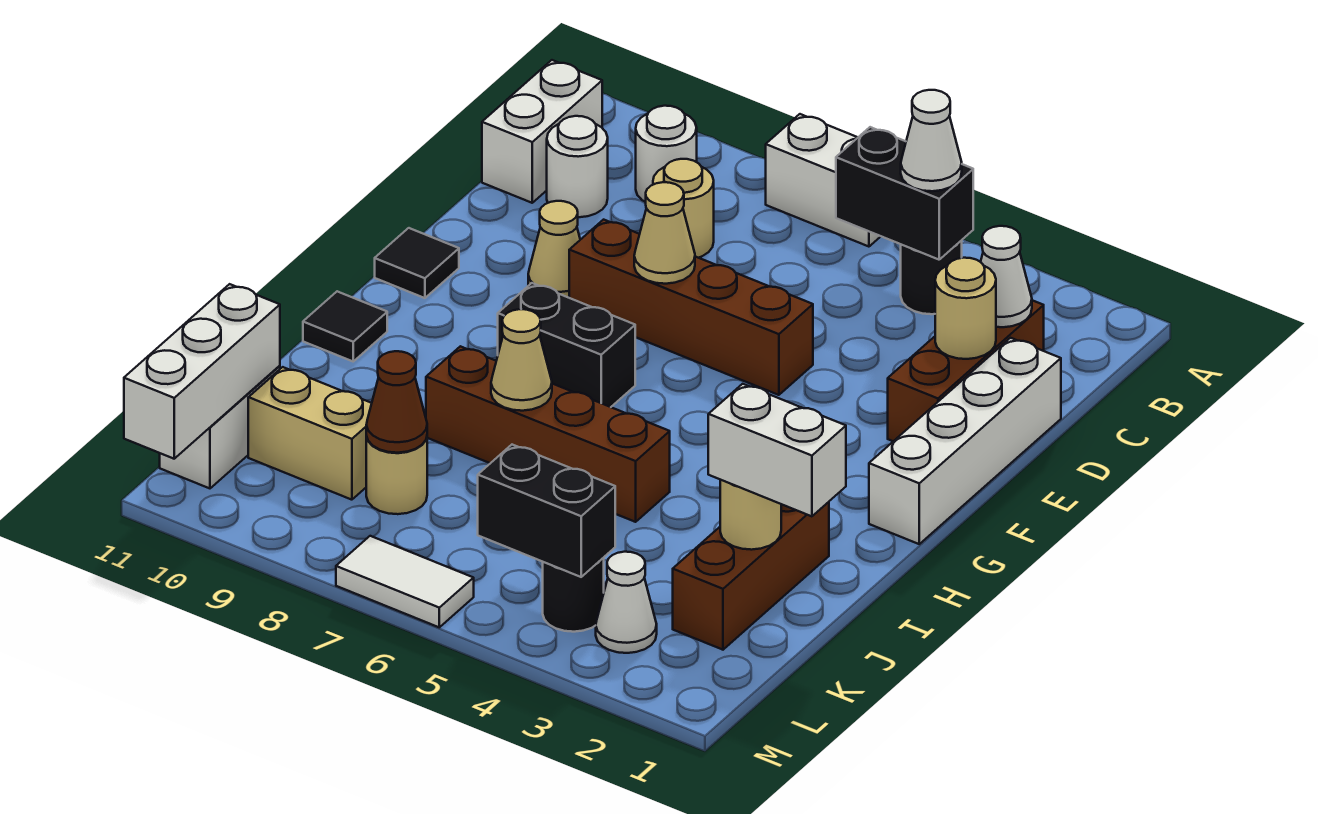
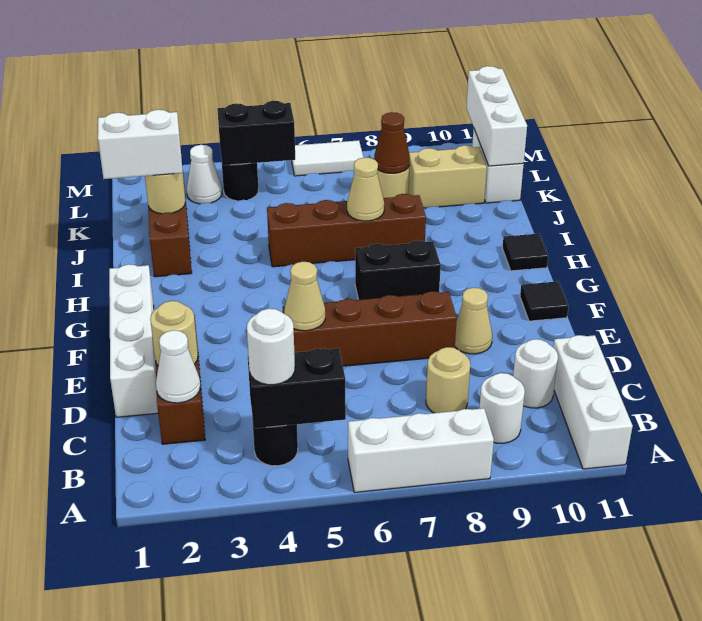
white brick A6:A7 level 1 -> white brick A6:A8 level 1
white cone B4 level 3 -> white round brick B4 level 3
white brick B11:C11 level 1 -> white brick A11:C11 level 1
tan cone E7 level 2 -> tan cone E5 level 2

